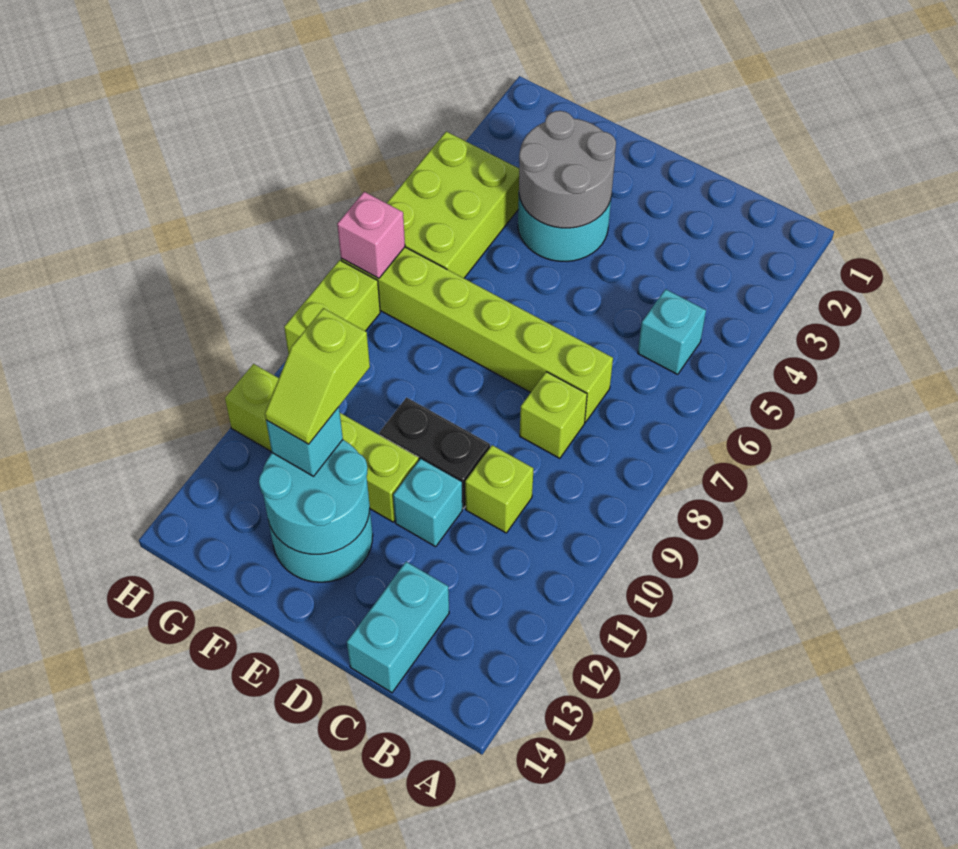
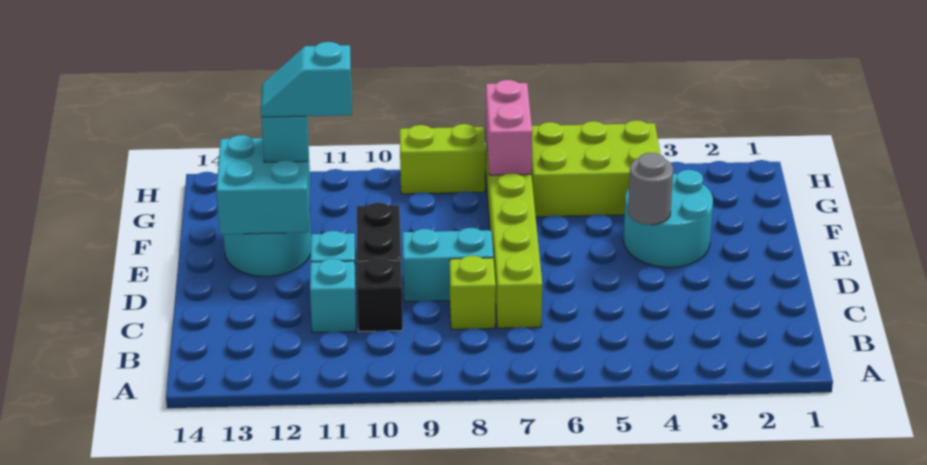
cyan brick B5 level 1 -> cyan brick C11 level 1
lime brick C10 level 1 -> black brick C10 level 1
cyan brick C13:C14 level 1 -> cyan brick D8:D9 level 1
grey round brick E3:F4 level 2 -> grey round brick E4 level 2
lime brick E11:H11 level 1 -> none
cyan round brick E12:F13 level 2 -> cyan brick E12:F13 level 2
lime slope F11:F12 level 4 top 11 -> cyan slope F11:F12 level 4 top 11
pink brick H7 level 2 -> pink brick G7:H7 level 2

